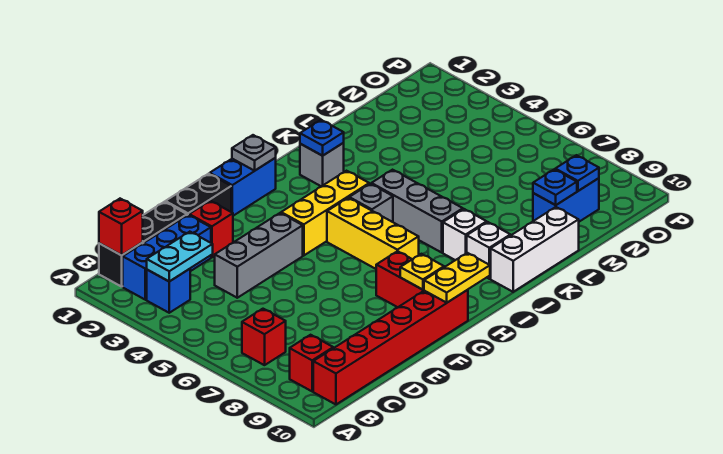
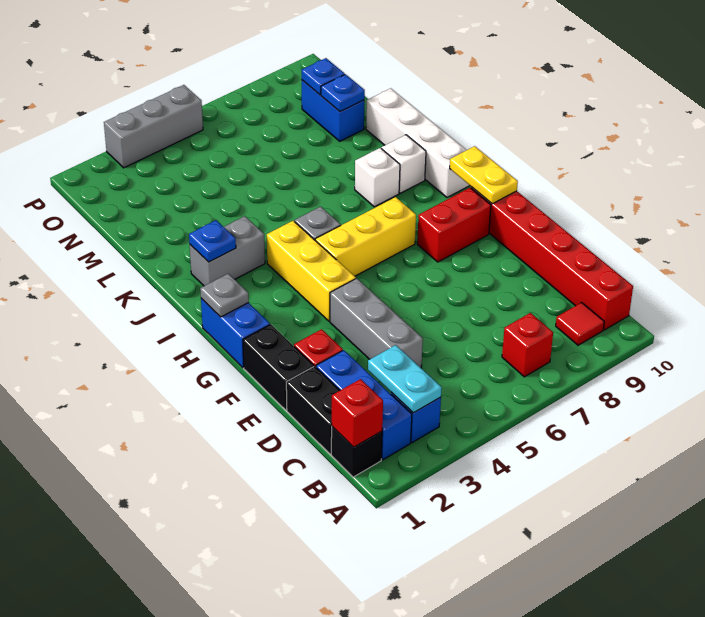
red brick B9 level 1 -> red tile B9 level 1
yellow plate G9 level 2 -> none
grey brick J2 level 1 -> grey brick J2:J3 level 1
grey brick J5:J7 level 1 -> grey brick P3:P5 level 1
white brick J10:L10 level 1 -> white brick I10:L10 level 1

